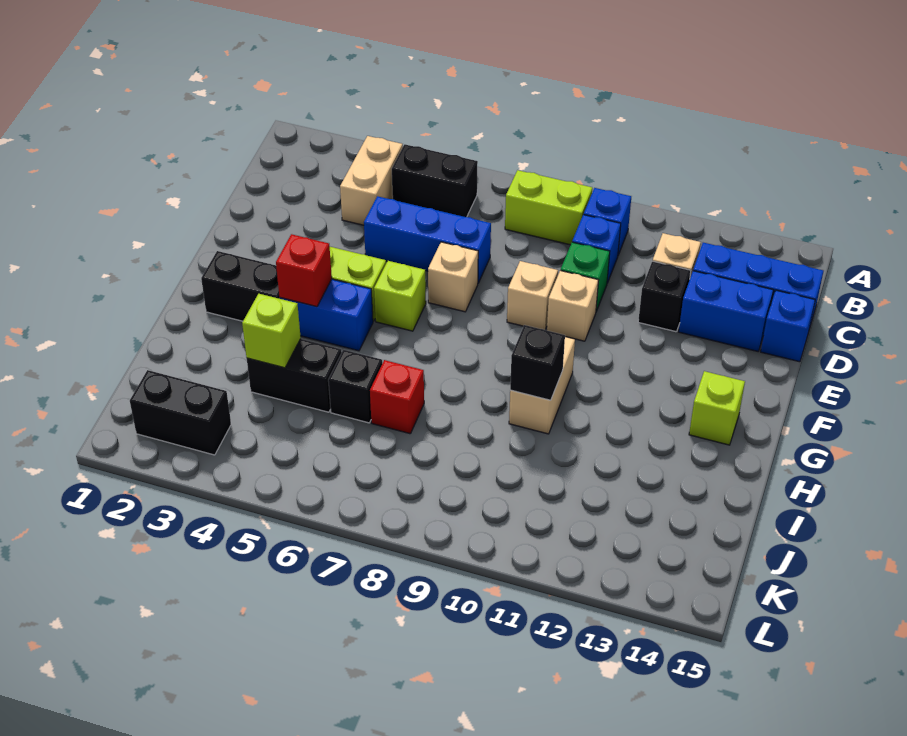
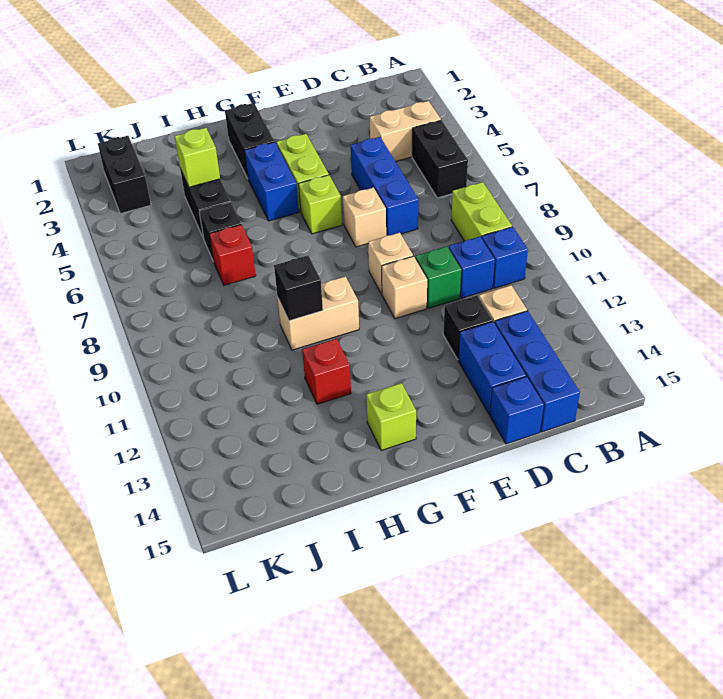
red brick G4 level 2 -> red brick H12 level 1

